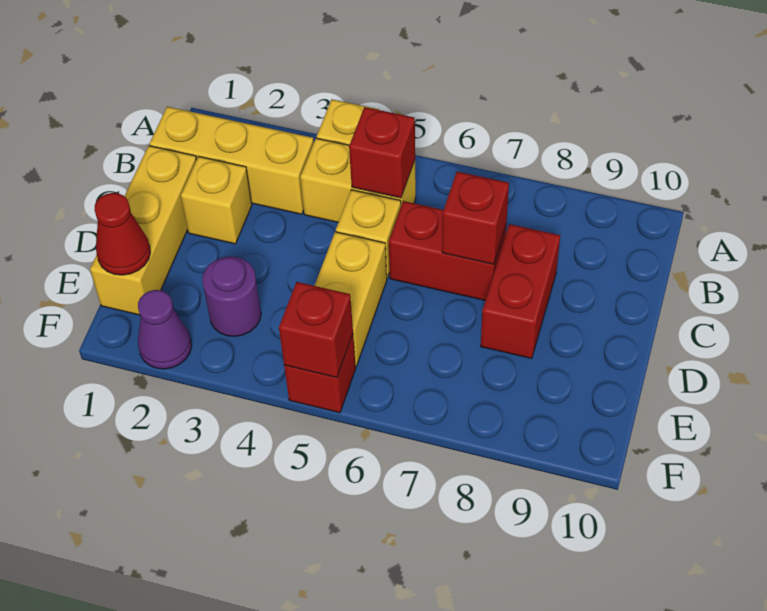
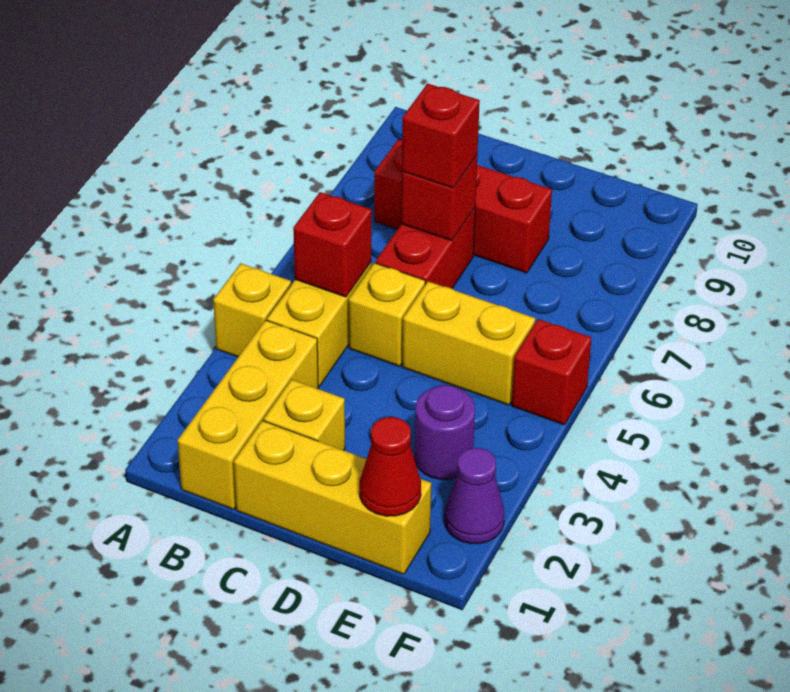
red brick C8:D8 level 1 -> red brick B8:D8 level 1
red brick F5 level 2 -> red brick C7 level 3

